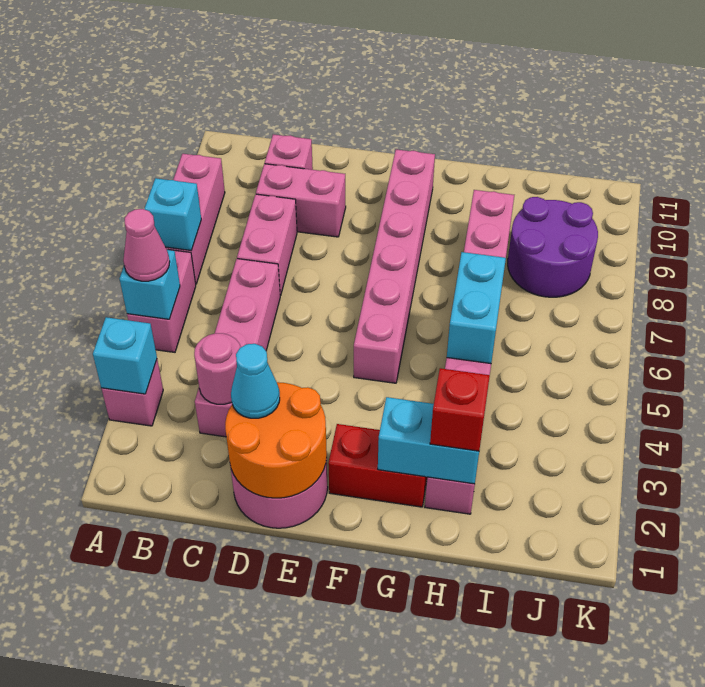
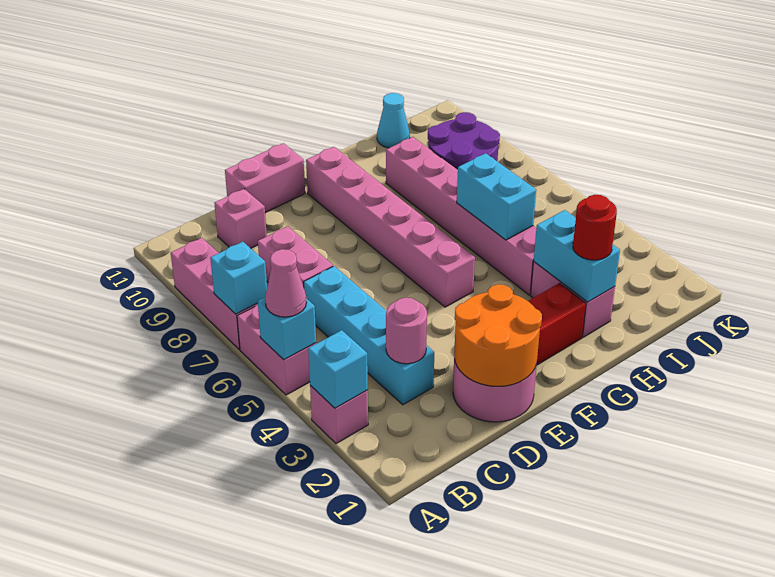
pink brick C3:C6 level 1 -> cyan brick C3:C6 level 1
pink brick C9:D9 level 1 -> pink brick D11:E11 level 1
cyan cone D2 level 3 -> cyan cone I11 level 1
cyan brick G2:H2 level 2 -> cyan brick H2:H3 level 2
red brick H2 level 3 -> red round brick H2 level 3

